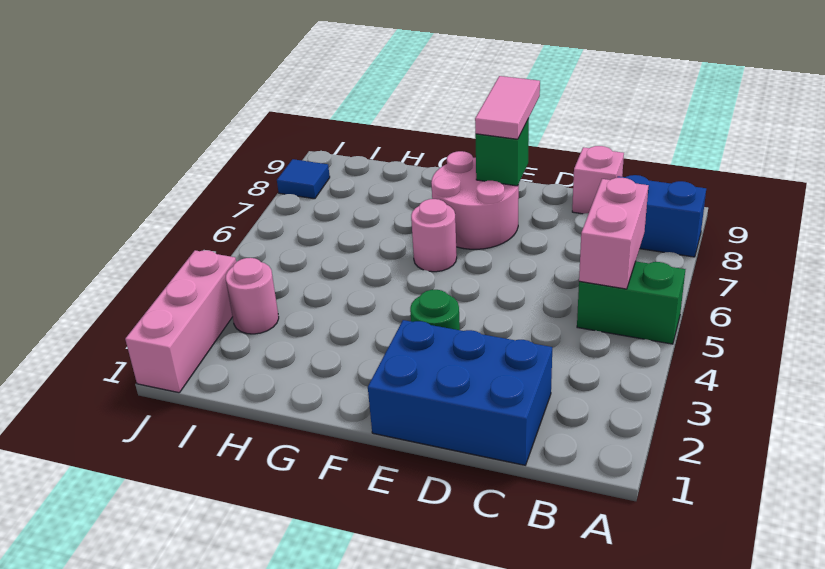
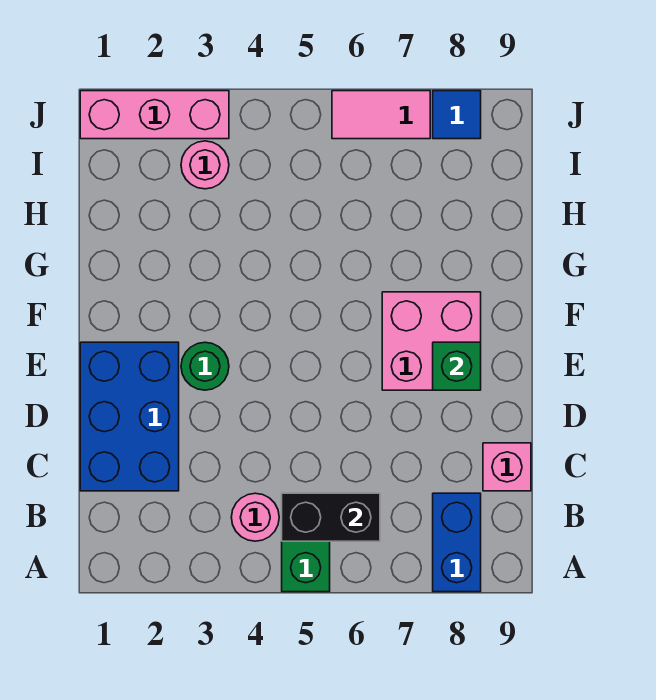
pink brick B5:B6 level 2 -> black brick B5:B6 level 2
pink round brick E7:F8 level 1 -> pink brick E7:F8 level 1
pink tile E8:E9 level 3 -> pink tile J6:J7 level 1
pink round brick F6 level 1 -> pink round brick B4 level 1

